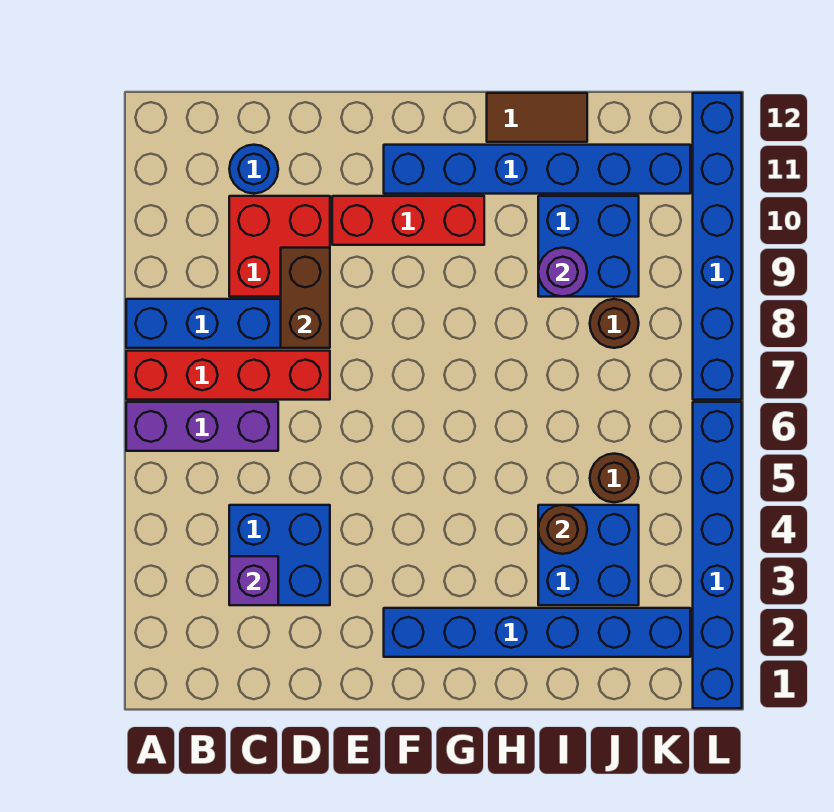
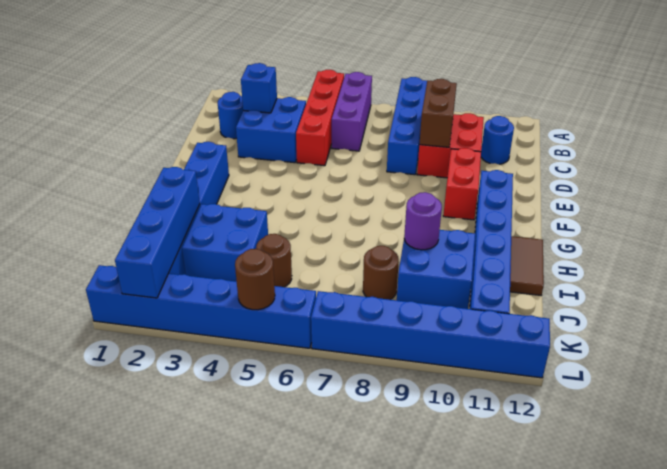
red brick A7:D7 level 1 -> red brick A5:D5 level 1
none -> blue round brick C2 level 1
purple brick C3 level 2 -> blue brick C3 level 2
brown brick D8:D9 level 2 -> brown brick C9:D9 level 2
red brick E10:G10 level 1 -> red brick E10:F10 level 1
none -> blue brick I2:L2 level 2
brown round brick I4 level 2 -> brown round brick L5 level 2

